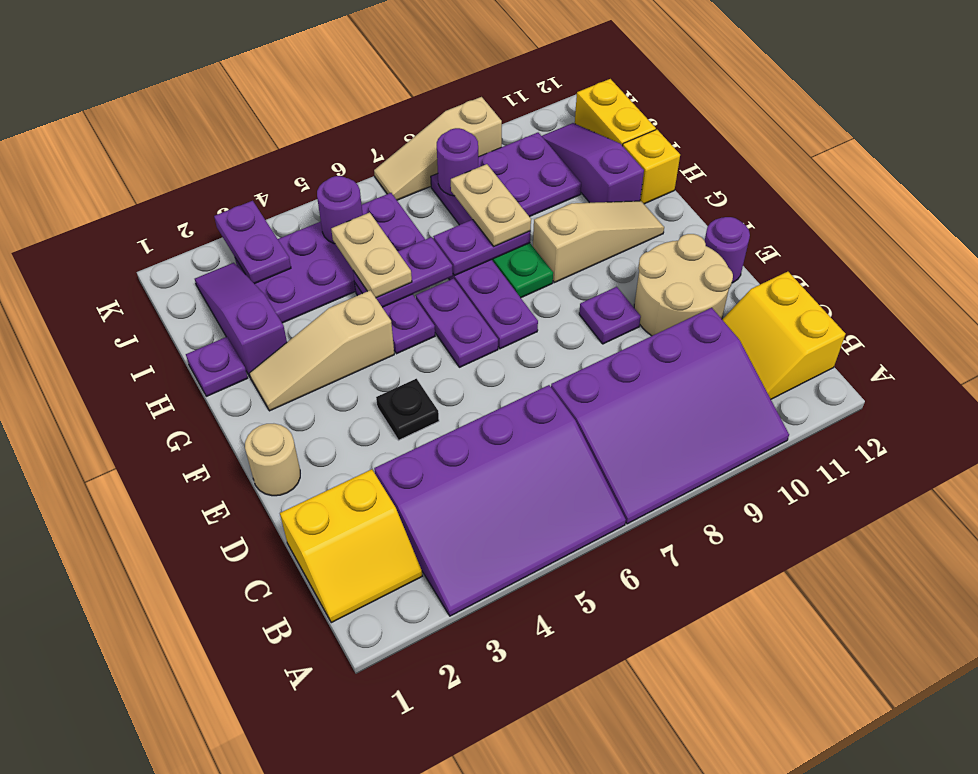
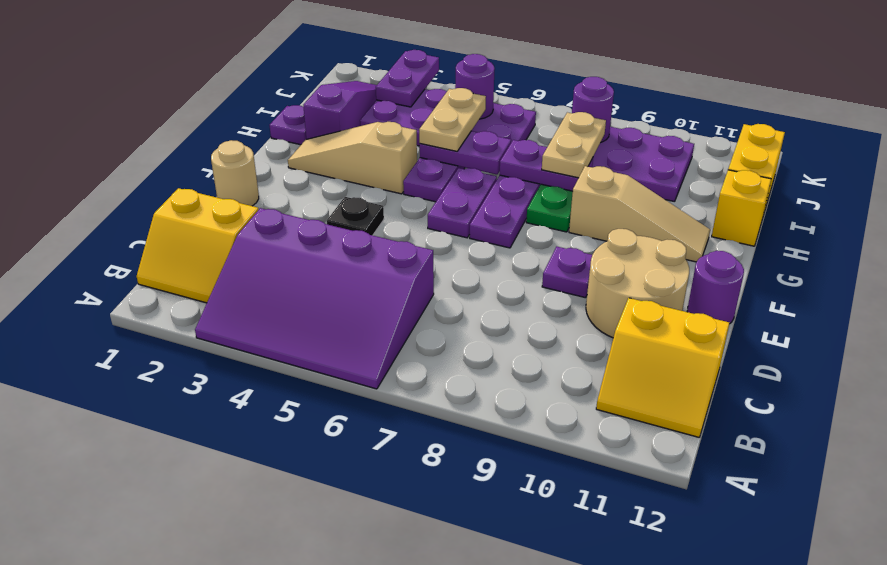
purple slope A7:C10 level 1 top C -> none
yellow slope B11:C12 level 1 top 12 -> yellow slope B11:C12 level 1 top C
purple slope H11:J11 level 1 top H -> none
tan slope K7:K9 level 1 top 9 -> none

